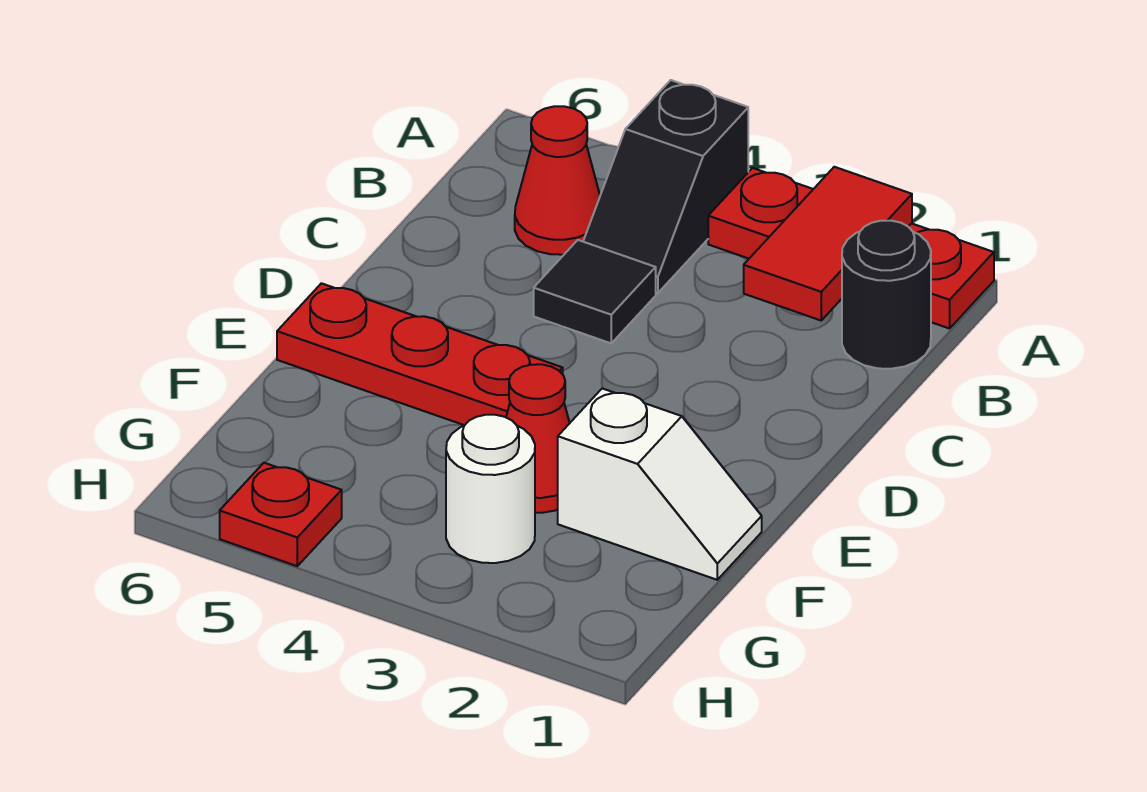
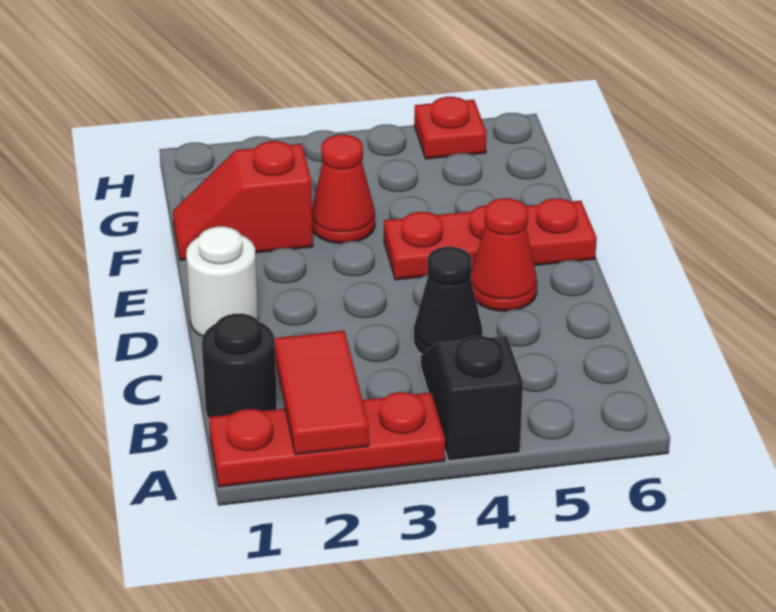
red cone B5 level 1 -> red cone D5 level 1
black tile C4 level 1 -> black cone C4 level 1
white slope F1:F2 level 1 top 2 -> red slope F1:F2 level 1 top 2
white round brick G3 level 1 -> white round brick D1 level 1

